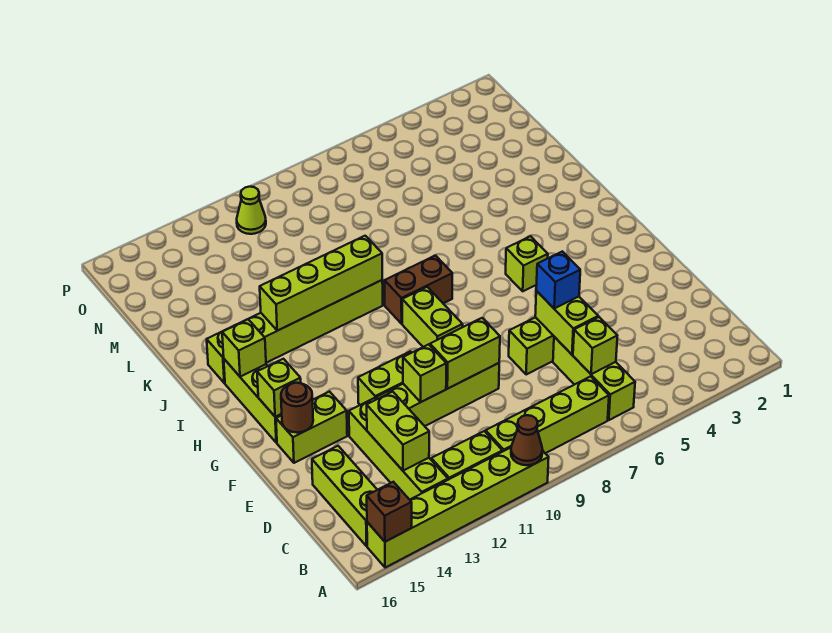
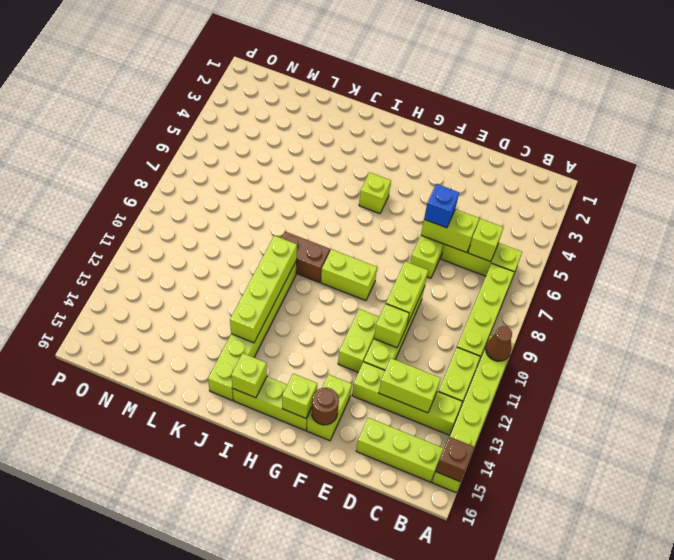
brown brick I8:I9 level 1 -> brown brick I9:J9 level 1
lime cone O11 level 1 -> none

